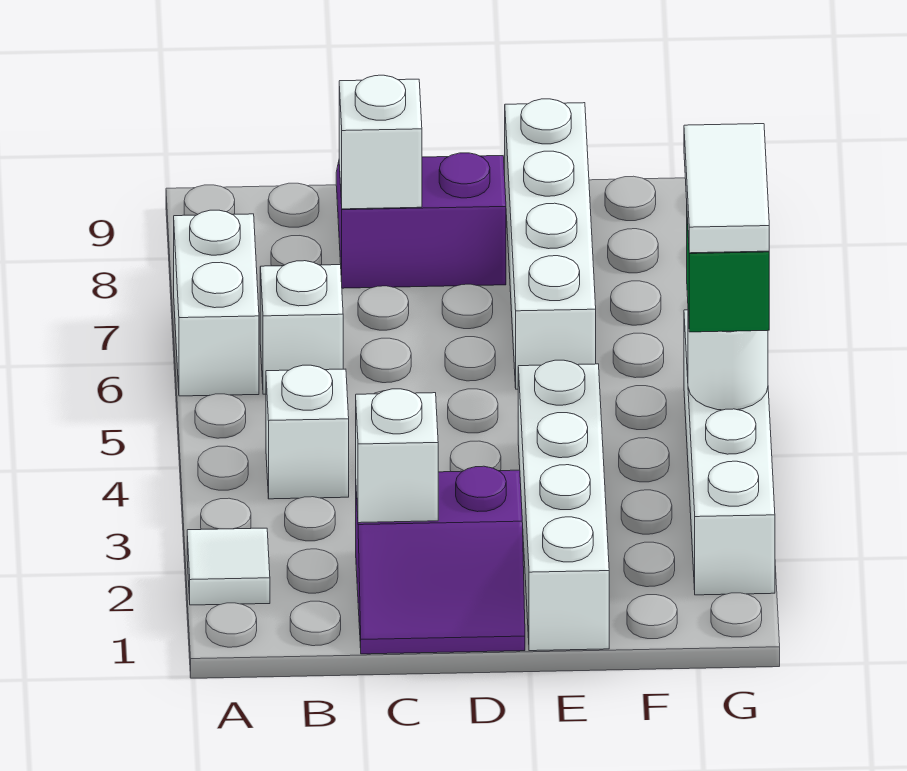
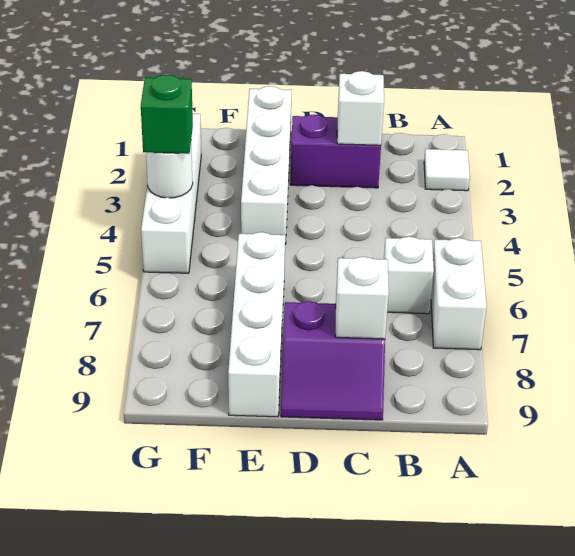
white brick B4 level 1 -> none
white tile G4:G5 level 4 -> none

